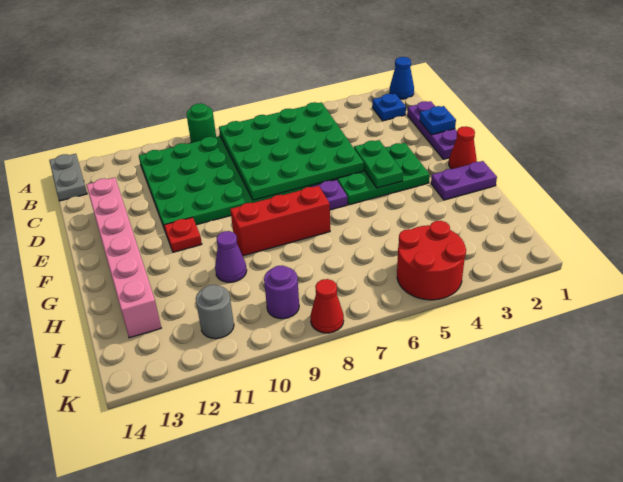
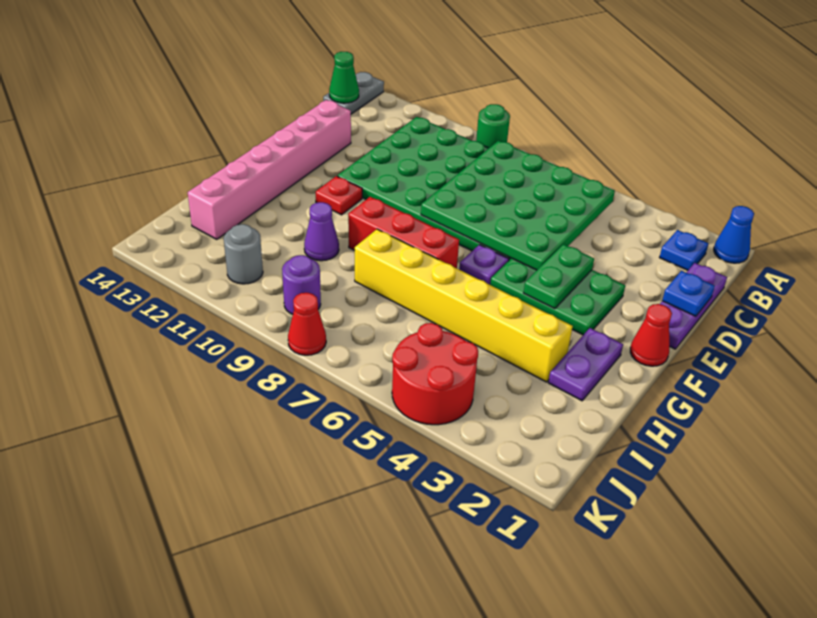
none -> green cone B14 level 2
purple plate G1:G2 level 1 -> purple plate G2:H2 level 1
none -> yellow brick H3:H8 level 1

